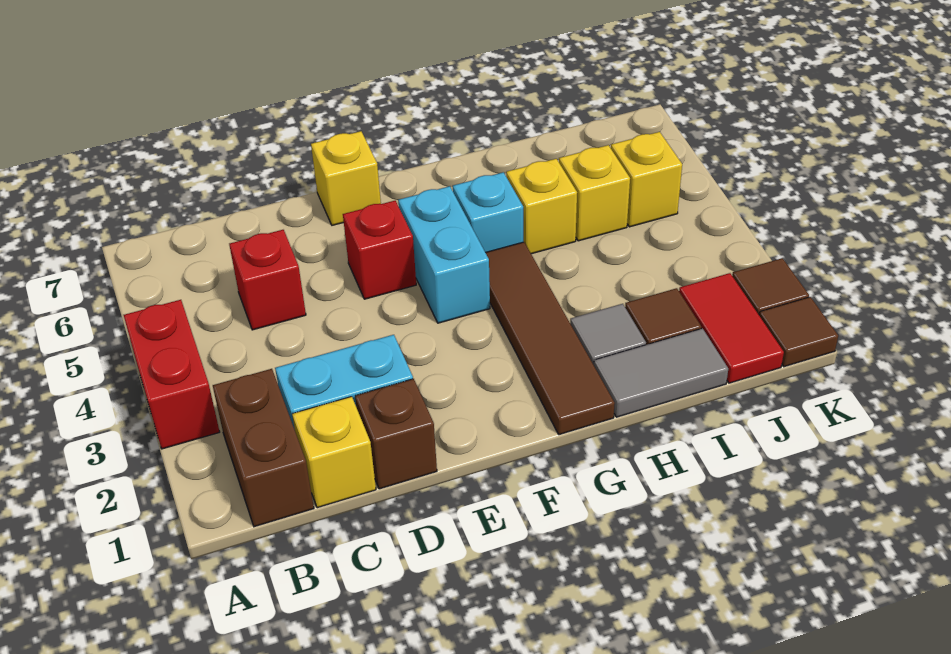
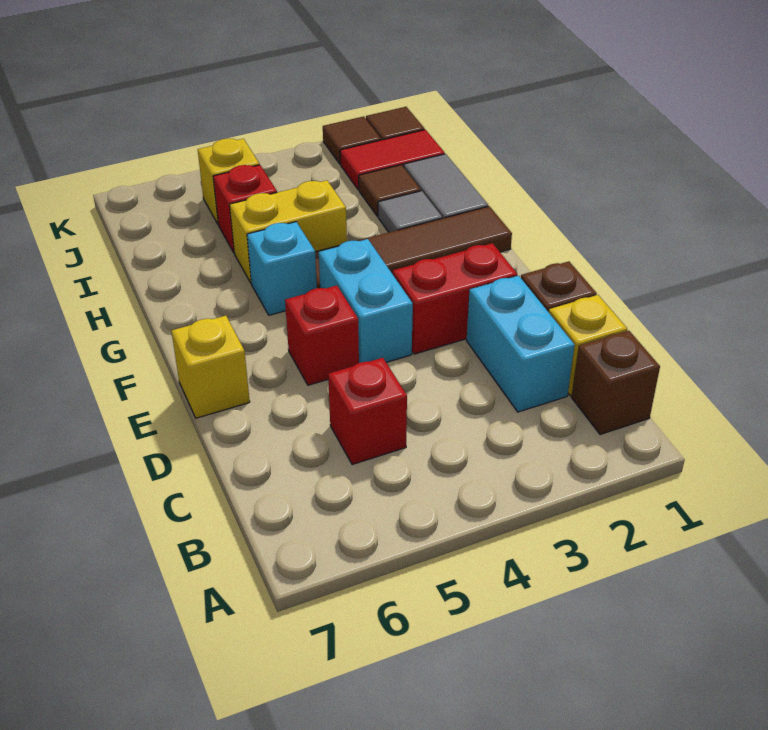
red brick A3:A4 level 1 -> red brick E2:E3 level 1
brown brick B1:B2 level 1 -> brown brick B1 level 1
cyan brick F4:F5 level 1 -> cyan brick E4:F4 level 1
yellow brick H5 level 1 -> yellow brick H4:H5 level 1
yellow brick I5 level 1 -> red brick I5 level 1

